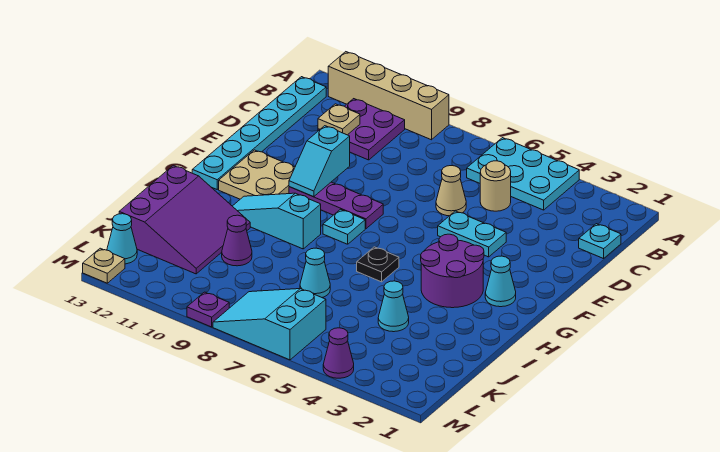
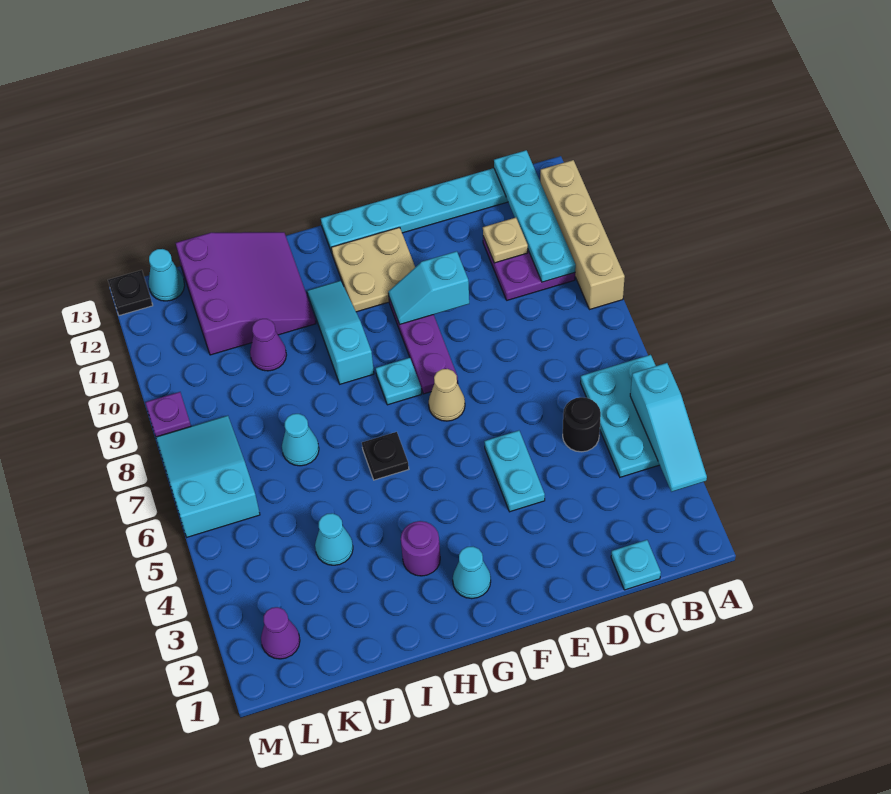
none -> cyan slope A3:A5 level 2 top 5
none -> cyan plate B10:B13 level 2
tan round brick C5 level 1 -> black round brick C5 level 1
tan cone D6 level 1 -> tan cone F7 level 1
purple round brick G3:H4 level 1 -> purple round brick H3 level 1
purple slope I11:K13 level 1 top 13 -> purple slope I11:K13 level 1 top K
purple cone M4 level 1 -> purple cone L2 level 1
tan plate M13 level 1 -> black plate M13 level 1

